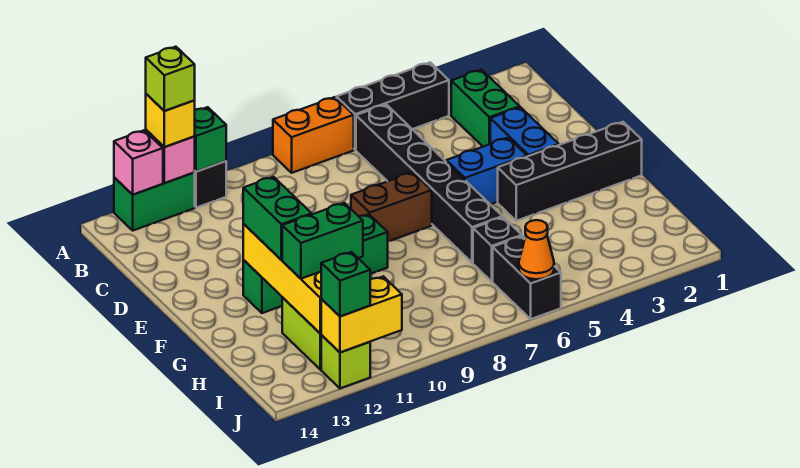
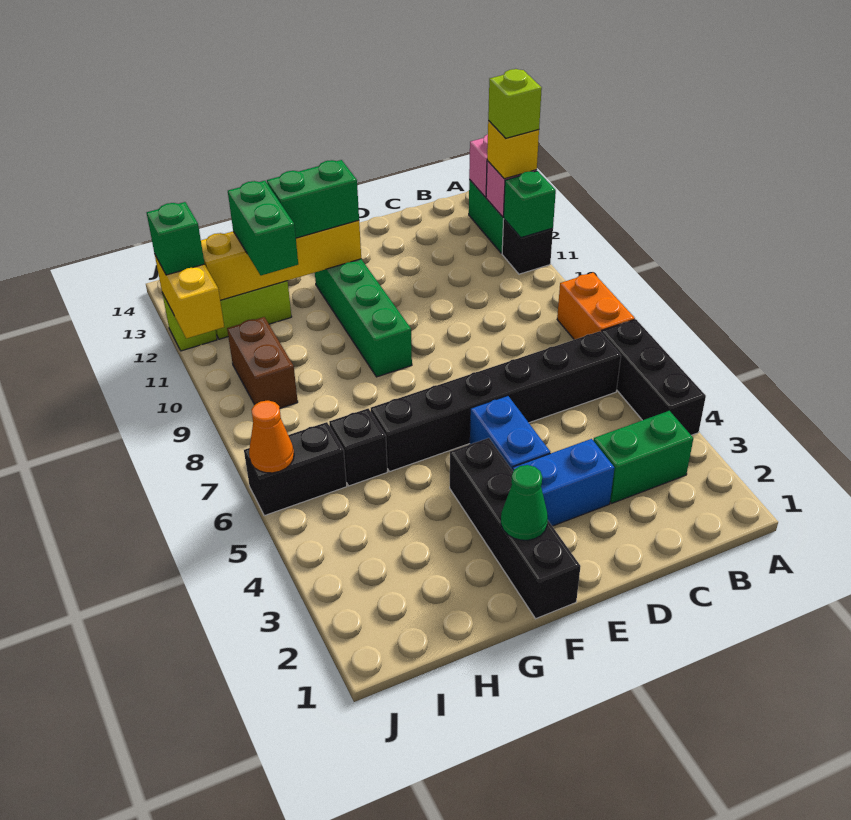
brown brick E7:E8 level 1 -> brown brick I9:I10 level 1
none -> green cone F2 level 2

